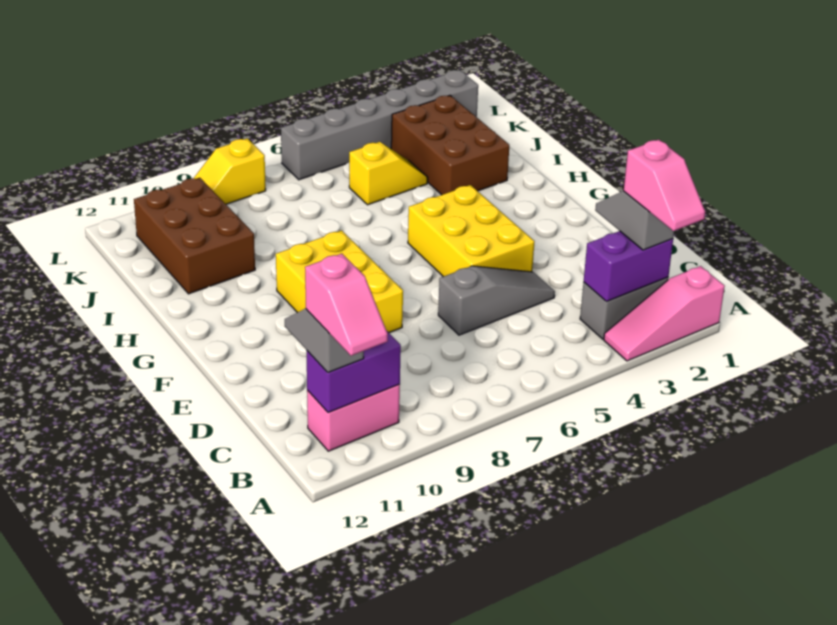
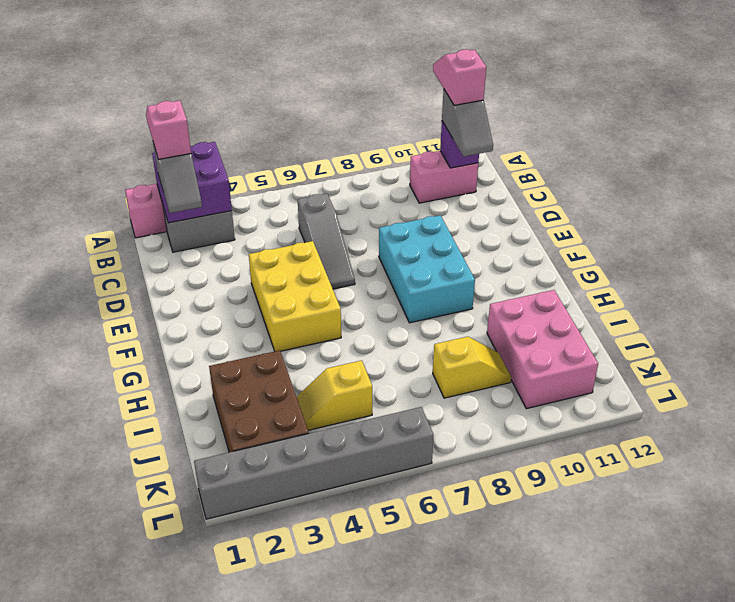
purple brick B2:B3 level 2 -> purple brick A2:B3 level 2
purple brick B10:B11 level 2 -> purple brick B11 level 2
grey slope D4:D6 level 1 top 6 -> grey slope C6:E6 level 1 top C
yellow brick E8:G9 level 1 -> cyan brick E8:G9 level 1
brown brick I10:K11 level 1 -> pink brick I10:K11 level 1
yellow slope L8:L9 level 1 top 8 -> yellow slope J8:J9 level 1 top 8

